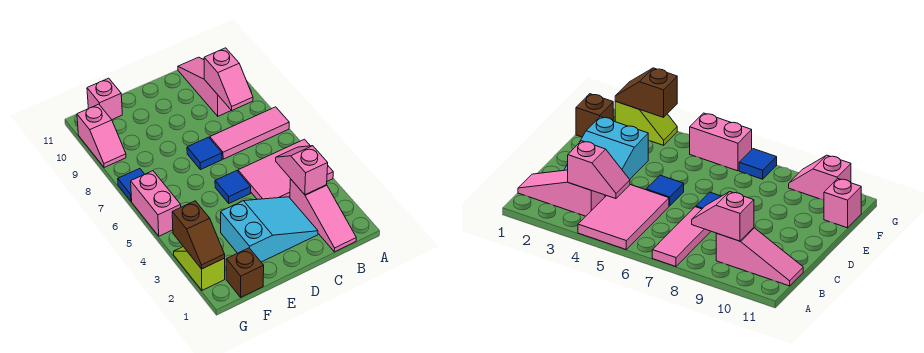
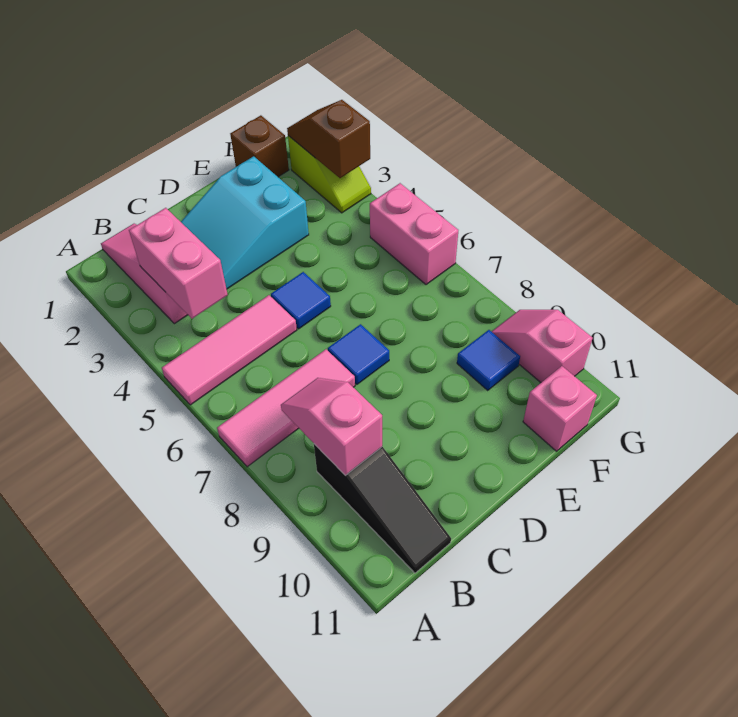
pink tile A4:C5 level 1 -> pink tile A5:C5 level 1
pink slope B3:B4 level 2 top 3 -> pink brick B3:B4 level 2
pink slope B9:B11 level 1 top 9 -> black slope B9:B11 level 1 top 9
blue tile G7 level 1 -> blue tile F9 level 1

